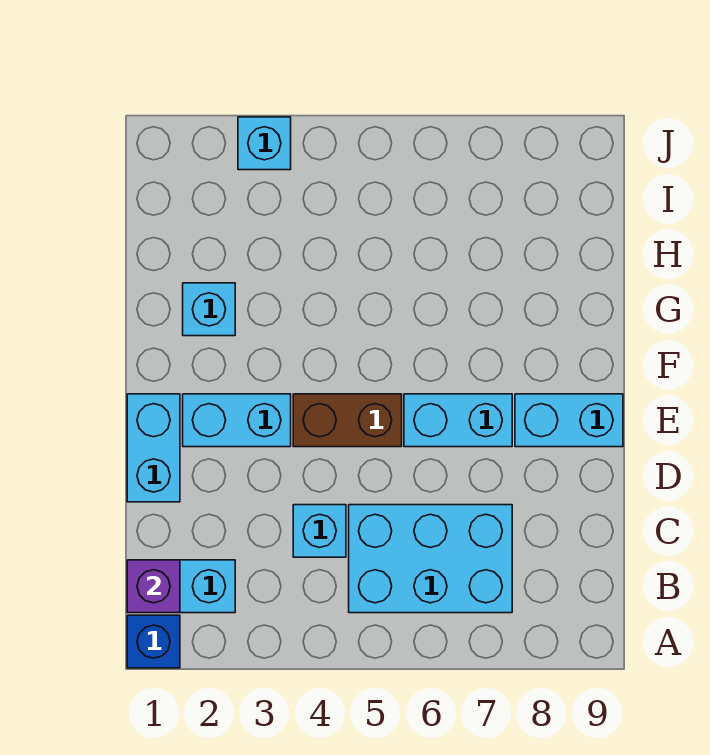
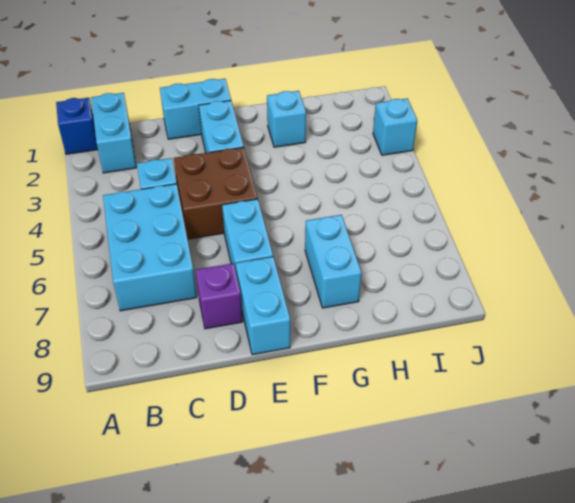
purple brick B1 level 2 -> purple brick D8 level 1
brown brick E4:E5 level 1 -> brown brick D4:E5 level 1
none -> cyan brick G7:G8 level 1

